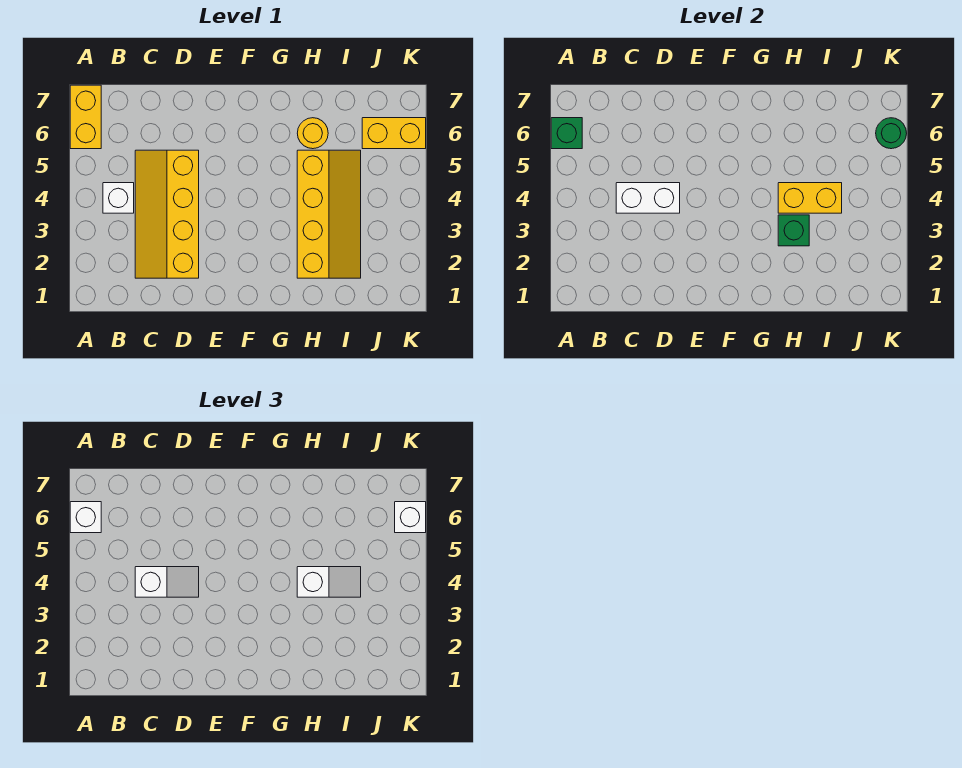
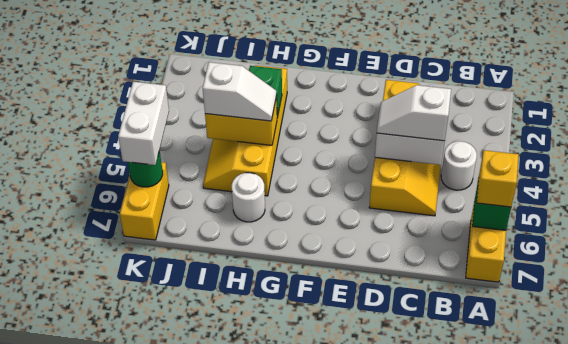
white brick A6 level 3 -> yellow brick A6 level 3
white brick B4 level 1 -> white round brick B4 level 1
white slope H4:I4 level 3 top H -> white slope H4:I4 level 3 top I
yellow round brick H6 level 1 -> white round brick H6 level 1
yellow brick J6:K6 level 1 -> yellow brick K6:K7 level 1
white brick K6 level 3 -> white brick K5:K6 level 3

